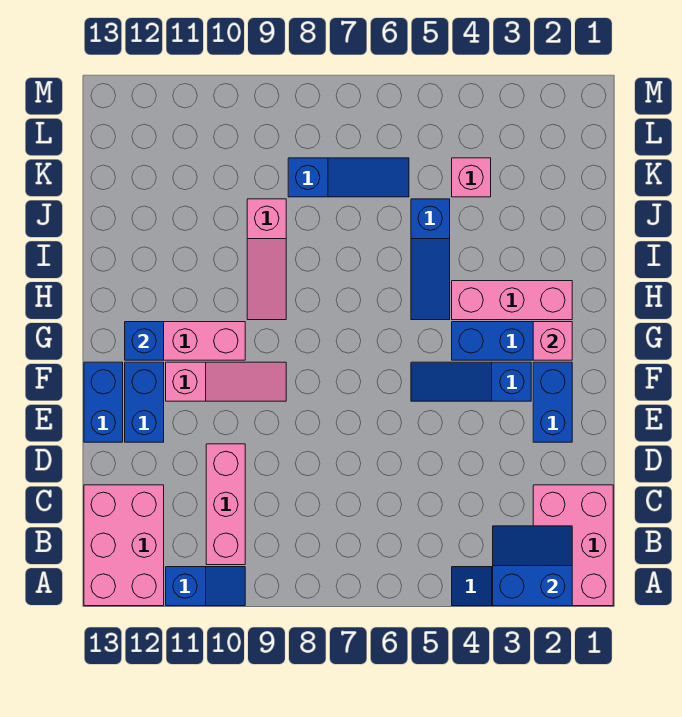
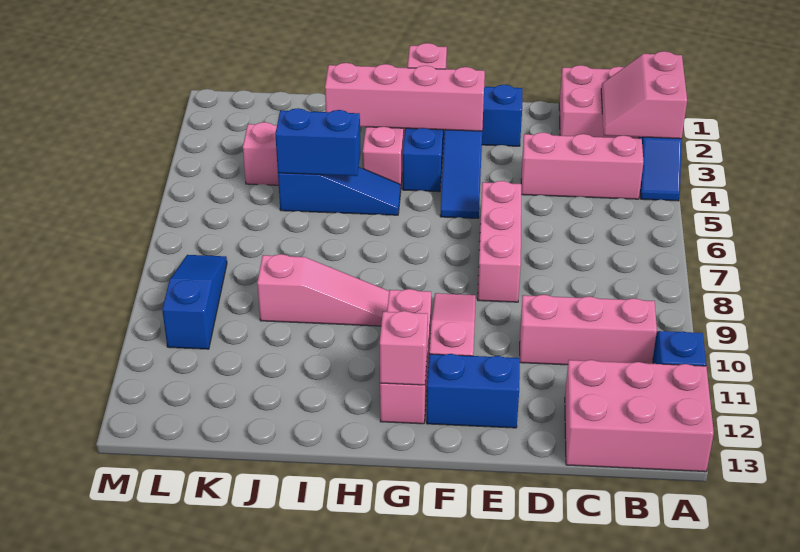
blue slope A2:B3 level 2 top A -> pink slope A2:B3 level 2 top A
none -> pink brick B4:D4 level 1
none -> pink brick E6:E8 level 1
blue brick E13:F13 level 1 -> blue brick I5:J5 level 2
none -> pink brick F3:I3 level 2
blue brick G12 level 2 -> pink brick G12 level 2
blue slope K6:K8 level 1 top 8 -> blue slope L8:L10 level 1 top 10

